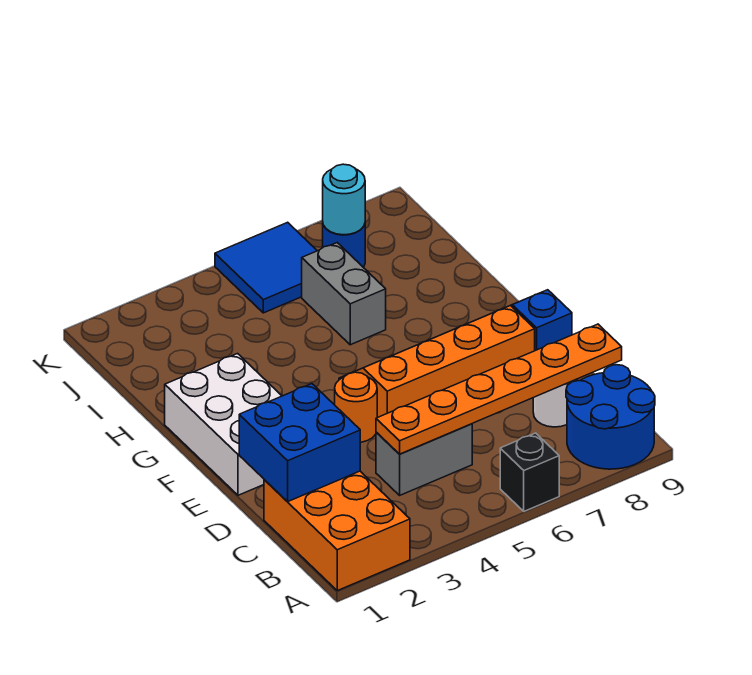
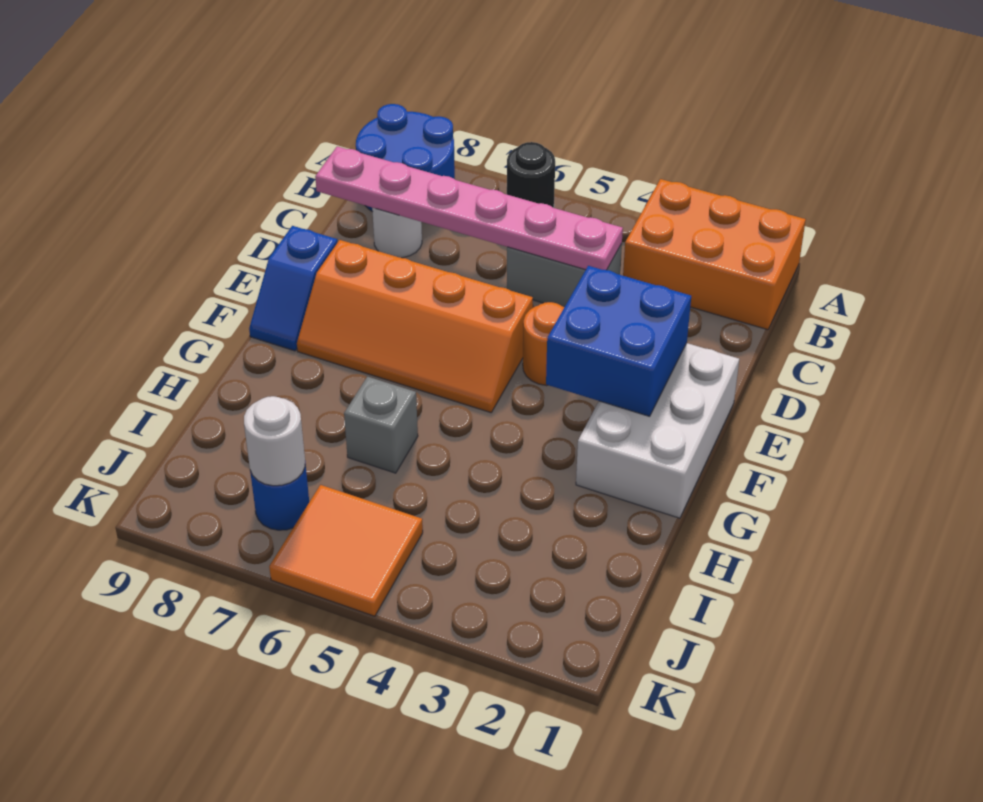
orange brick A1:C2 level 1 -> orange brick A1:B3 level 1
black brick A6 level 1 -> black round brick A6 level 1
blue brick C1:D2 level 2 -> blue brick E2:F3 level 2
orange plate C4:C9 level 2 -> pink plate C4:C9 level 2
grey brick H6:I6 level 1 -> grey brick H6 level 1
blue tile J5:K6 level 1 -> orange tile J5:K6 level 1
cyan round brick J7 level 2 -> white round brick J7 level 2

